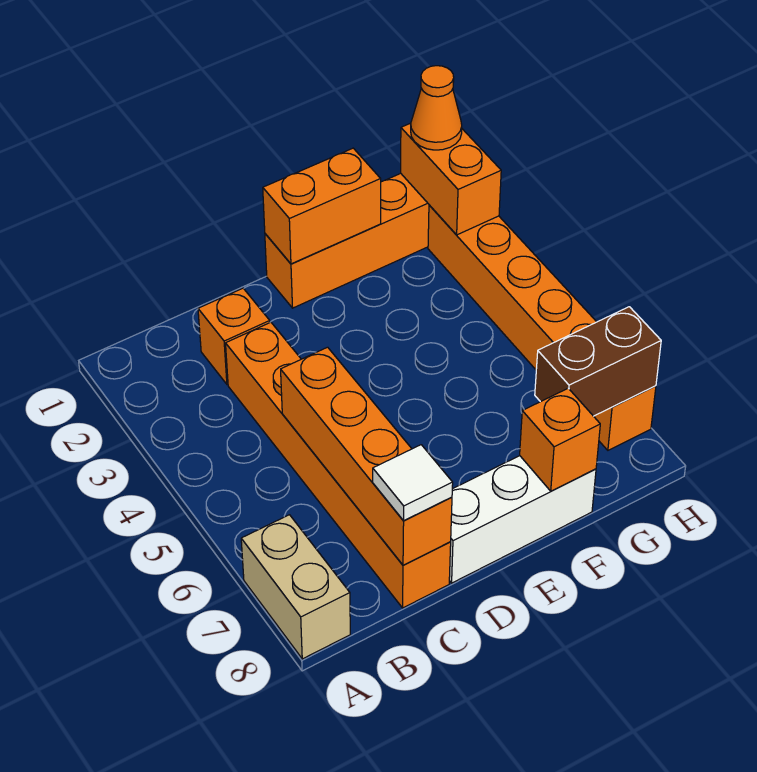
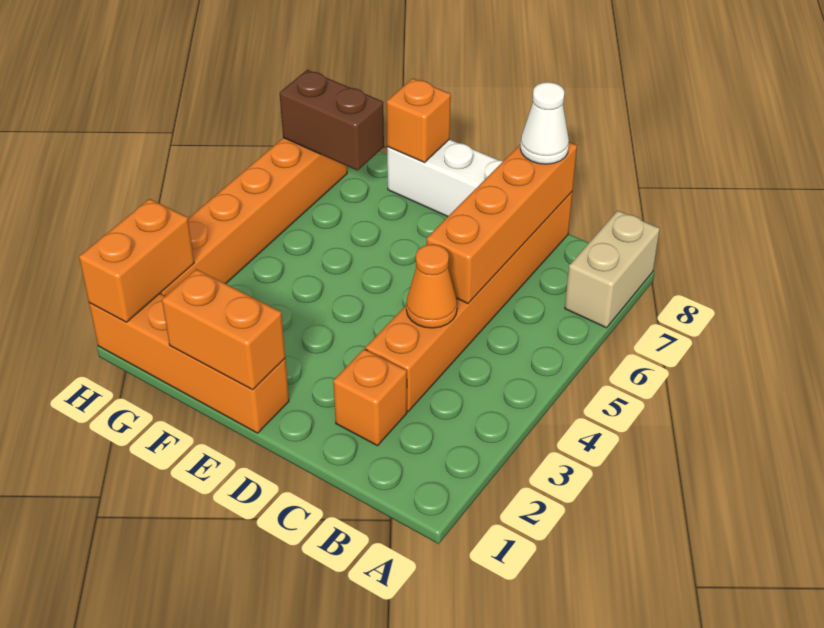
white tile C8 level 3 -> white cone C8 level 3
orange cone H1 level 3 -> orange cone C4 level 2

